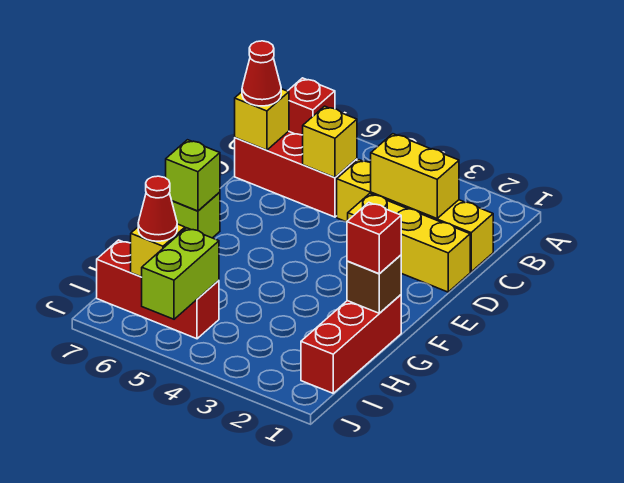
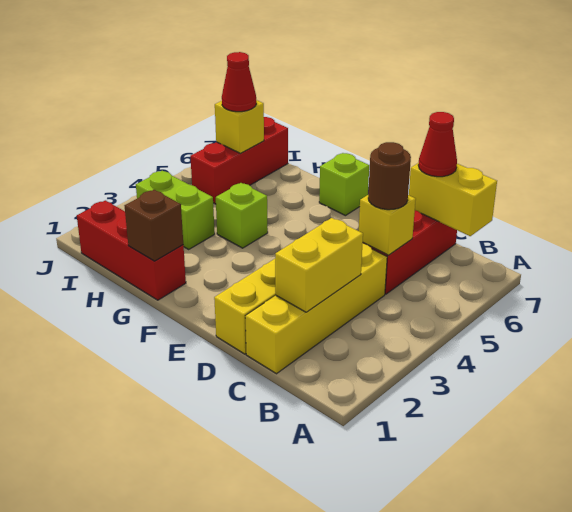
red brick A7 level 1 -> none
none -> brown round brick C5 level 3
yellow brick C7 level 2 -> yellow brick B7:C7 level 2
lime brick F7 level 2 -> lime brick G4 level 1
red brick G1 level 3 -> none
lime brick I5:J5 level 2 -> lime brick H3:I3 level 1

